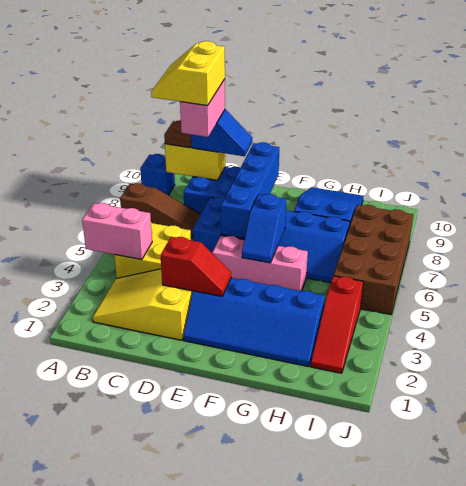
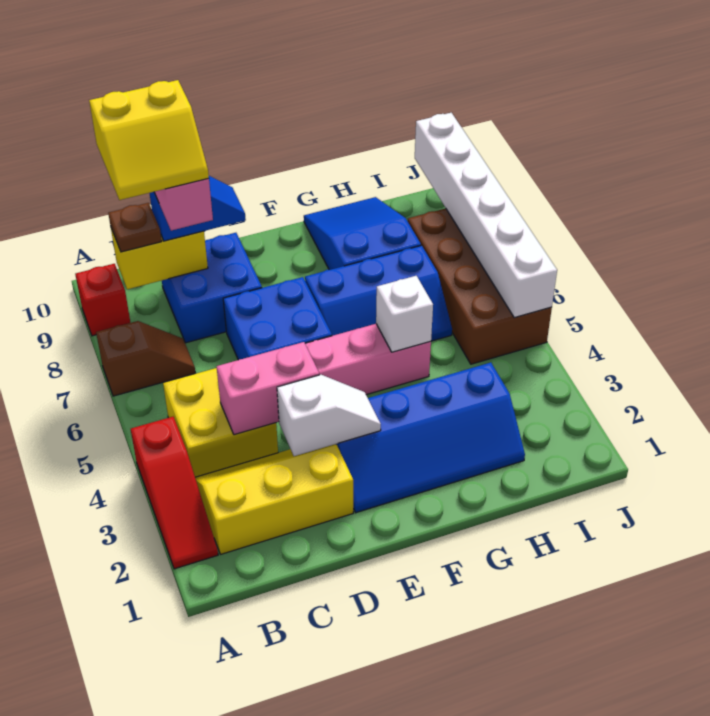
pink brick A4:B4 level 2 -> pink brick C4:D4 level 2
brown slope A7:C7 level 1 top A -> brown slope A7:B7 level 1 top A
blue brick A9 level 1 -> red brick A9 level 1
yellow slope B2:D3 level 1 top D -> yellow slope B2:D3 level 1 top 2
yellow slope B8:C9 level 5 top C -> yellow slope B8:C9 level 5 top 9
red slope D3:E3 level 2 top D -> white slope D3:E3 level 2 top D
blue brick E6:E9 level 2 -> none
blue slope F5:F6 level 2 top 6 -> none
none -> white brick G5 level 2
red slope I2:I4 level 1 top 4 -> red slope A2:A4 level 1 top 4
none -> white brick J5:J10 level 2

